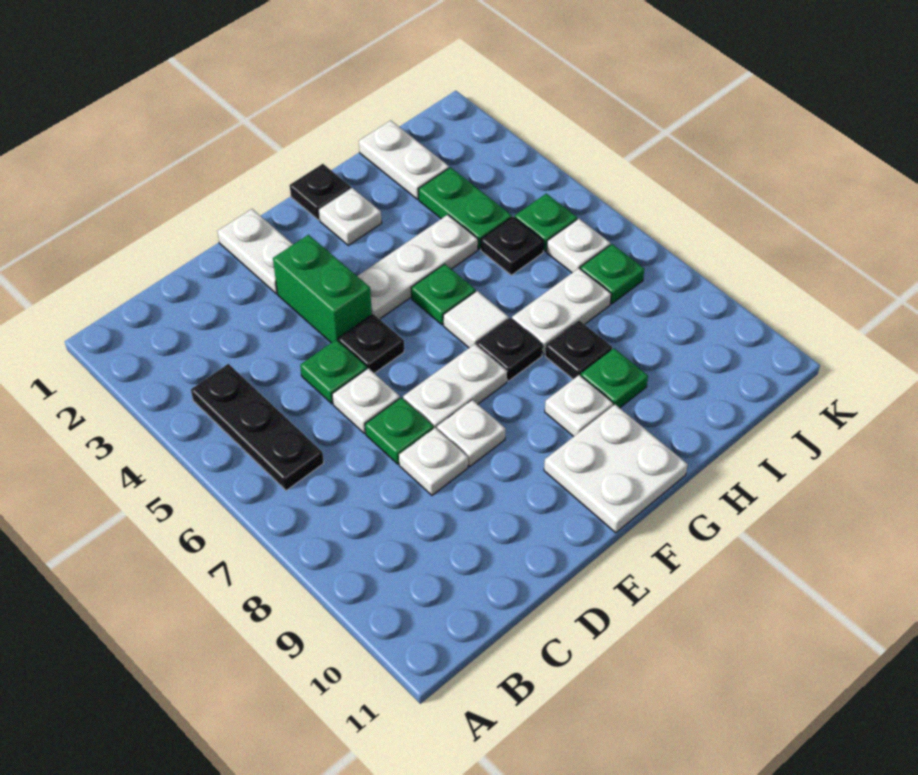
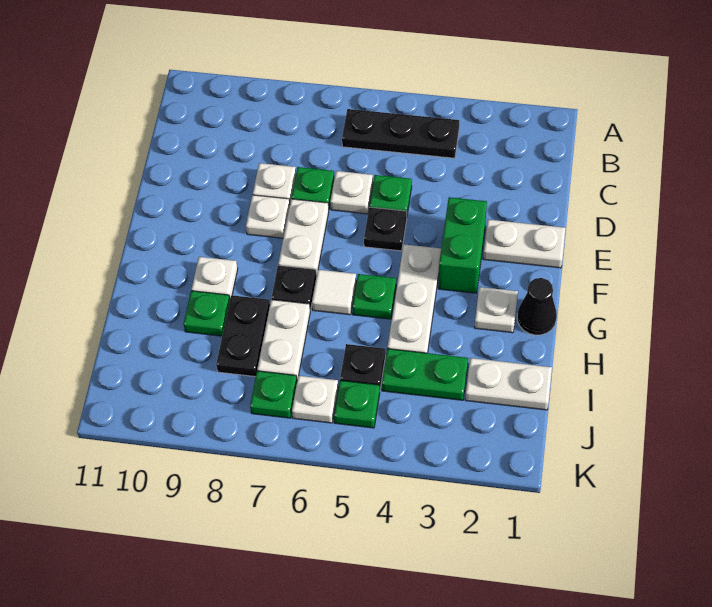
green brick E3:E4 level 1 -> green brick E3:F3 level 1
white plate F10:G11 level 1 -> none
black plate G1 level 1 -> black cone G1 level 1
black plate H8 level 1 -> black plate H8:I8 level 1

